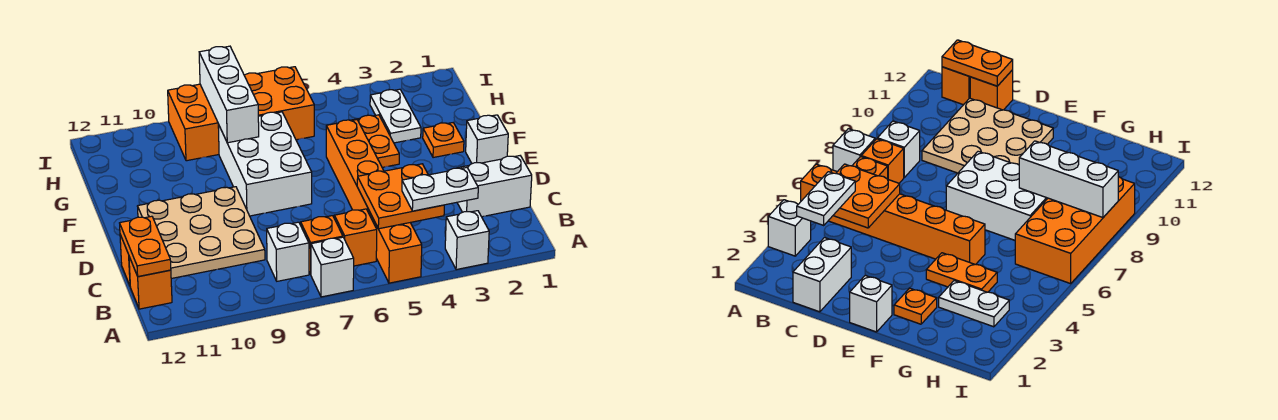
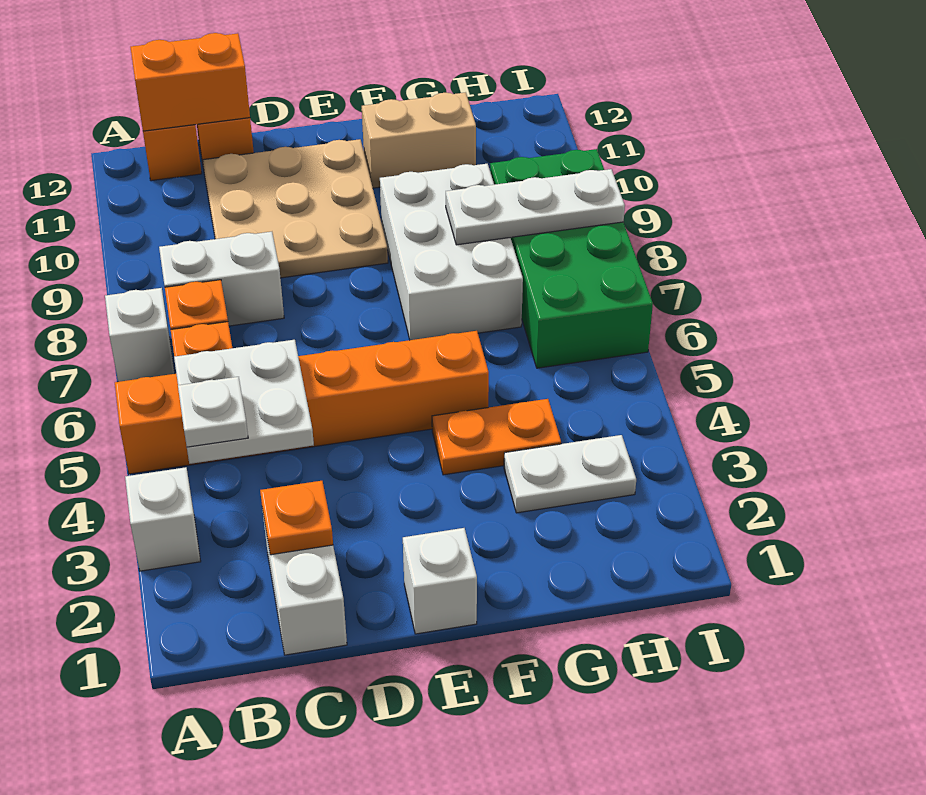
white plate B3:B4 level 3 -> white plate B4 level 3
orange plate B4:C5 level 2 -> white plate B4:C5 level 2
white brick B8 level 1 -> white brick B8:C8 level 1
orange plate B12:C12 level 2 -> orange brick B12:C12 level 2
white brick E7:G8 level 1 -> white brick F7:G9 level 1
orange plate F2 level 1 -> orange plate C2 level 2
none -> tan brick F11:G11 level 1
white brick G8:I8 level 2 -> white plate G8:I8 level 2
orange brick H6:I9 level 1 -> green brick H6:I9 level 1

